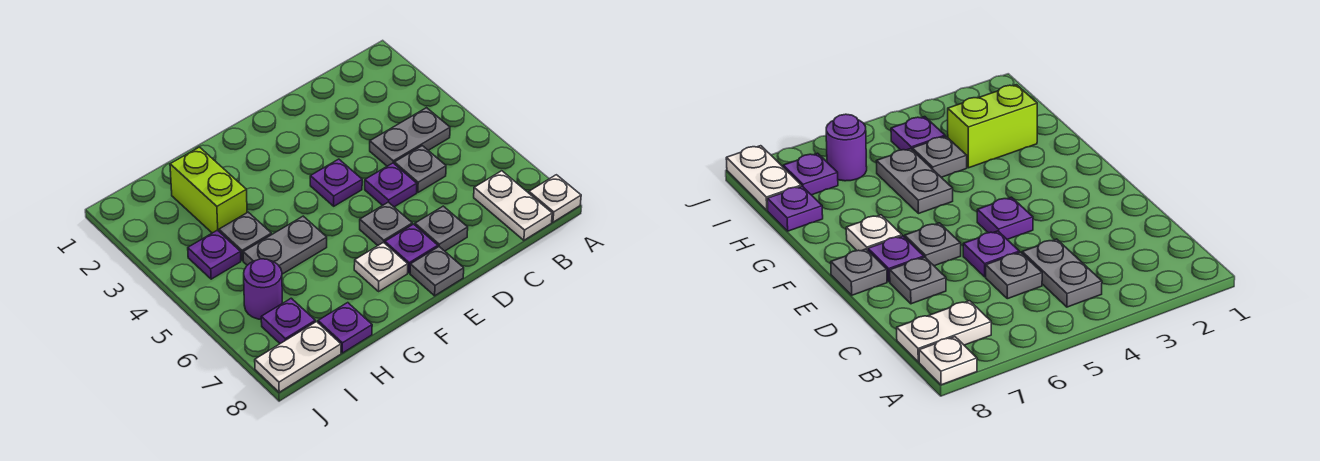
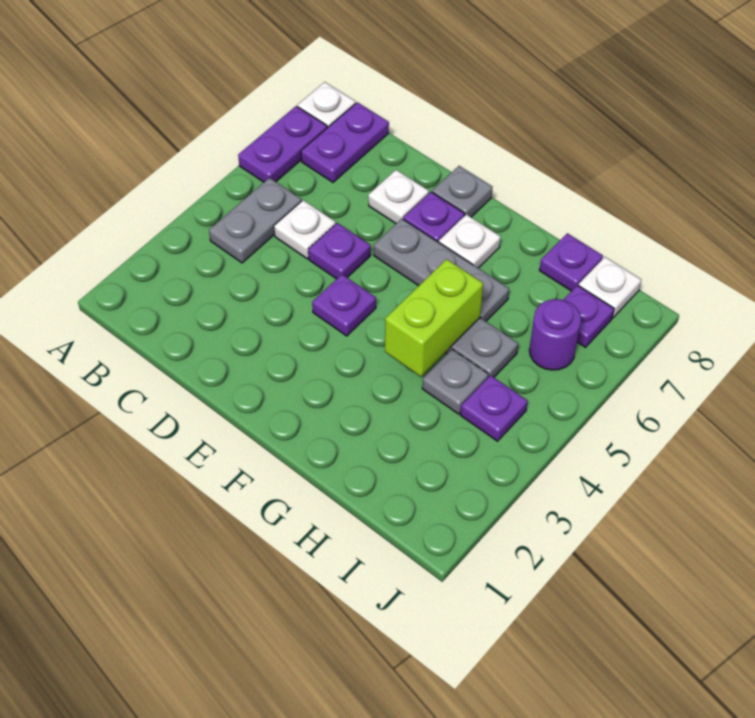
none -> purple plate A6:A7 level 1
grey plate B4:C4 level 1 -> grey plate B4:B5 level 1
white plate B7:B8 level 1 -> purple plate B7:B8 level 1
grey plate C5 level 1 -> white plate C5 level 1
grey plate D7 level 1 -> white plate D7 level 1
grey plate E6 level 1 -> grey plate E6:G6 level 1
lime brick H2:H3 level 1 -> lime brick G4:G5 level 2
white plate I8:J8 level 1 -> white plate I8 level 1

